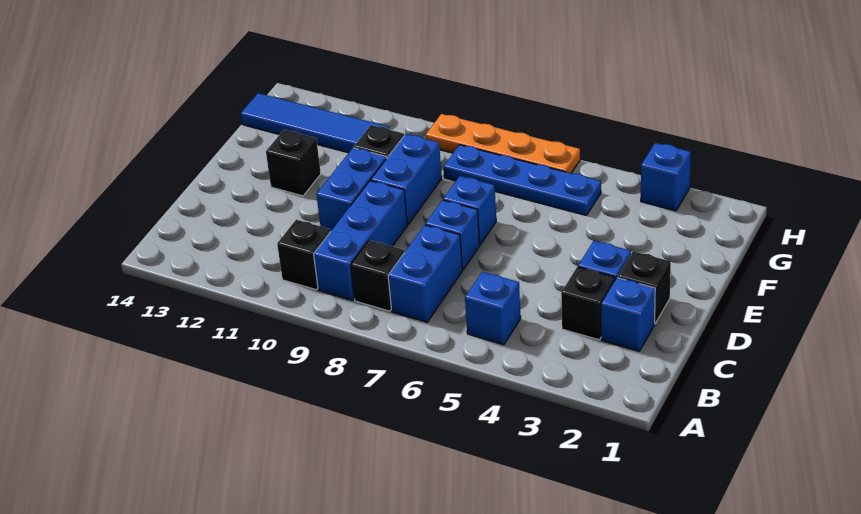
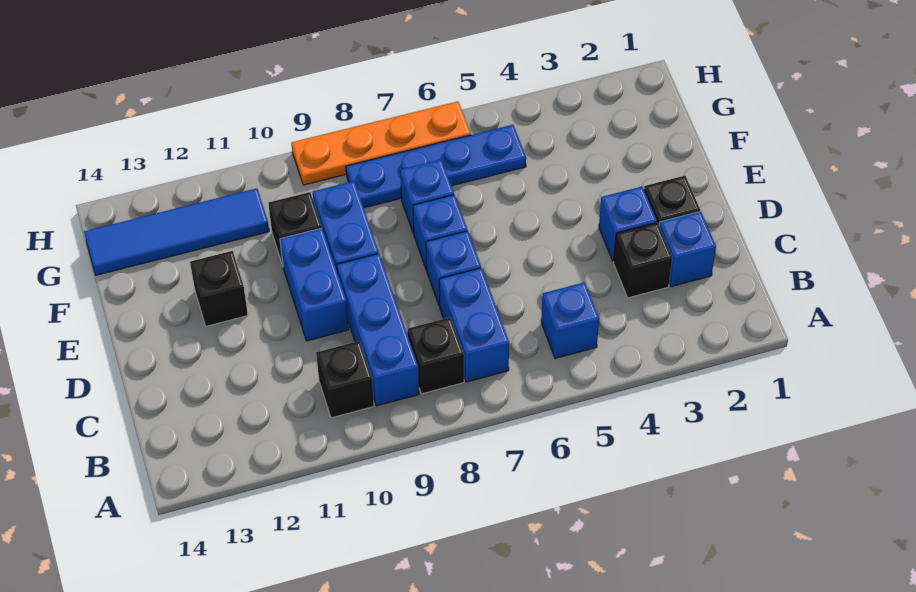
blue brick H3 level 1 -> blue brick F7 level 1

